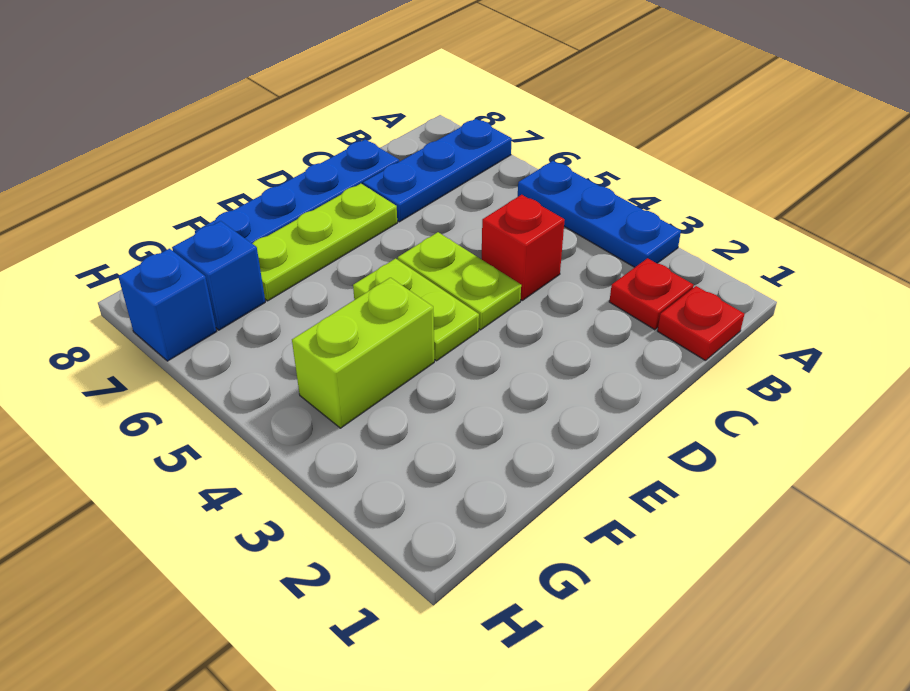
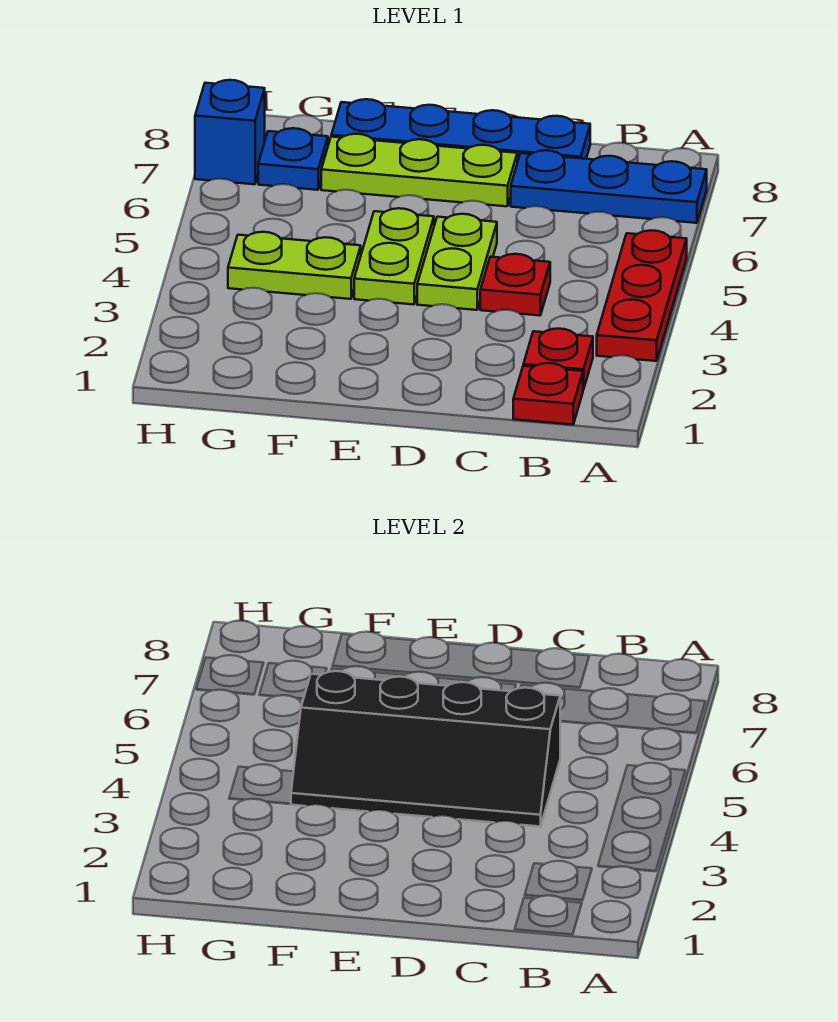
blue plate A3:A5 level 1 -> red plate A3:A5 level 1
red brick C4 level 1 -> red plate C4 level 1
none -> black slope C4:F5 level 2 top 5
lime brick F4:G4 level 1 -> lime plate F4:G4 level 1
blue brick G7 level 1 -> blue plate G7 level 1

